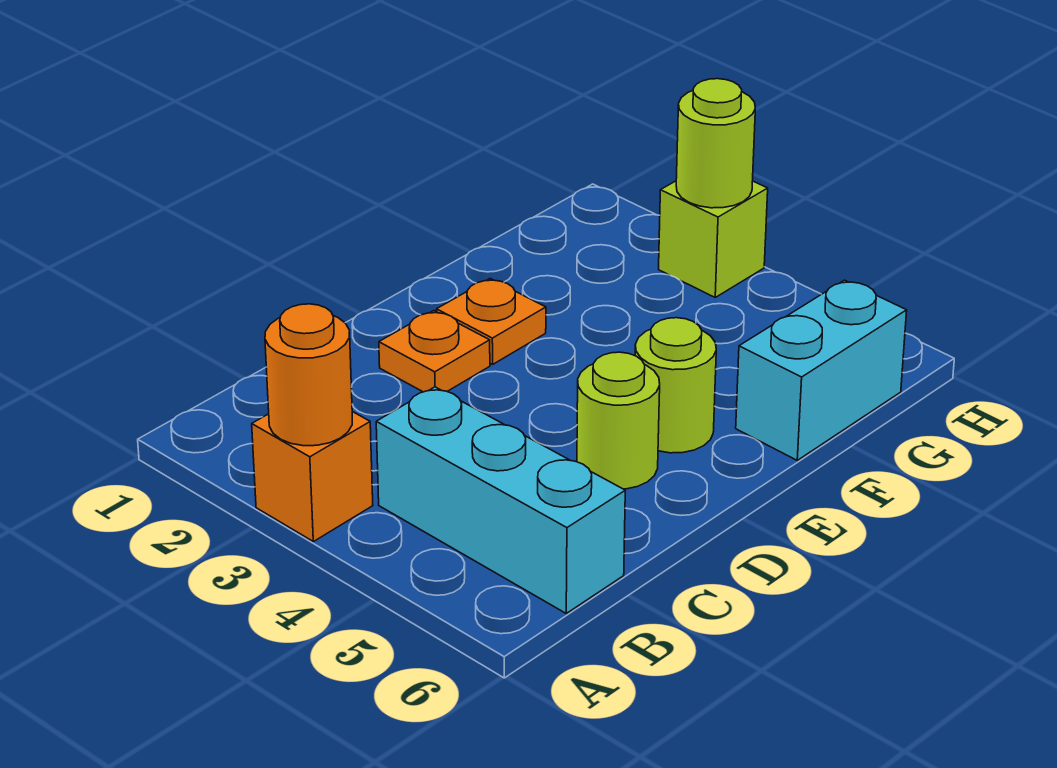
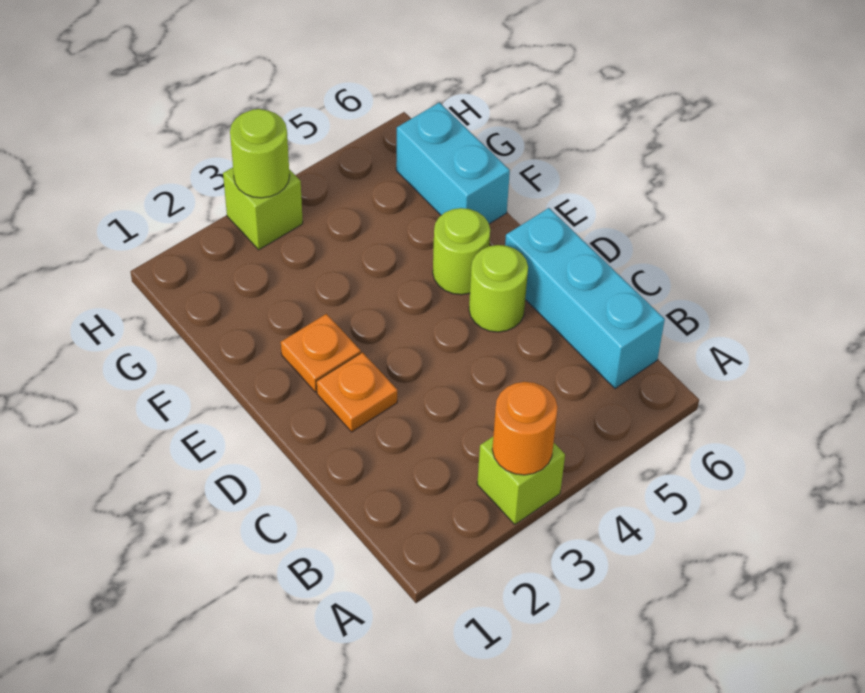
orange brick A3 level 1 -> lime brick A3 level 1
cyan brick B4:B6 level 1 -> cyan brick B6:D6 level 1

